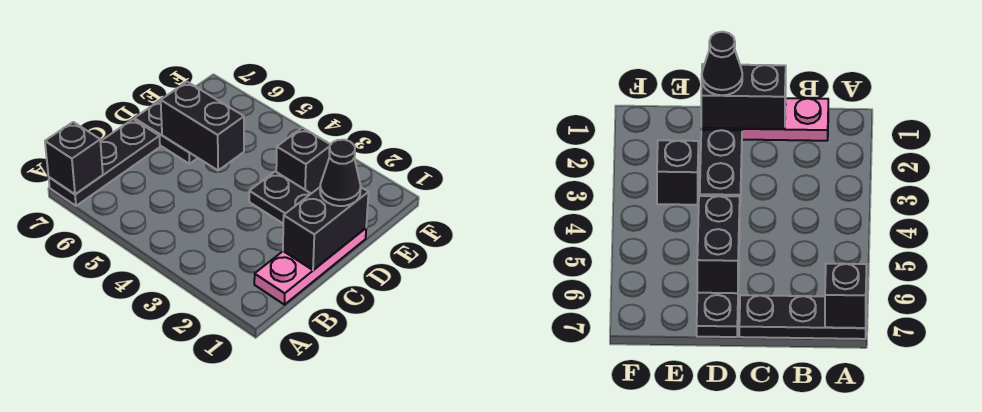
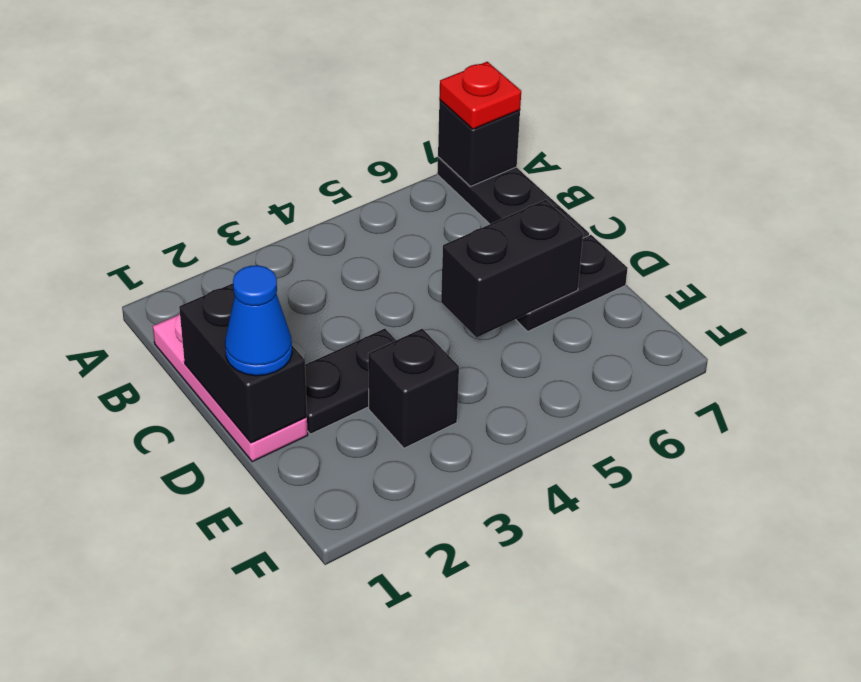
none -> red plate A7 level 3
black cone D1 level 3 -> blue cone D1 level 3

